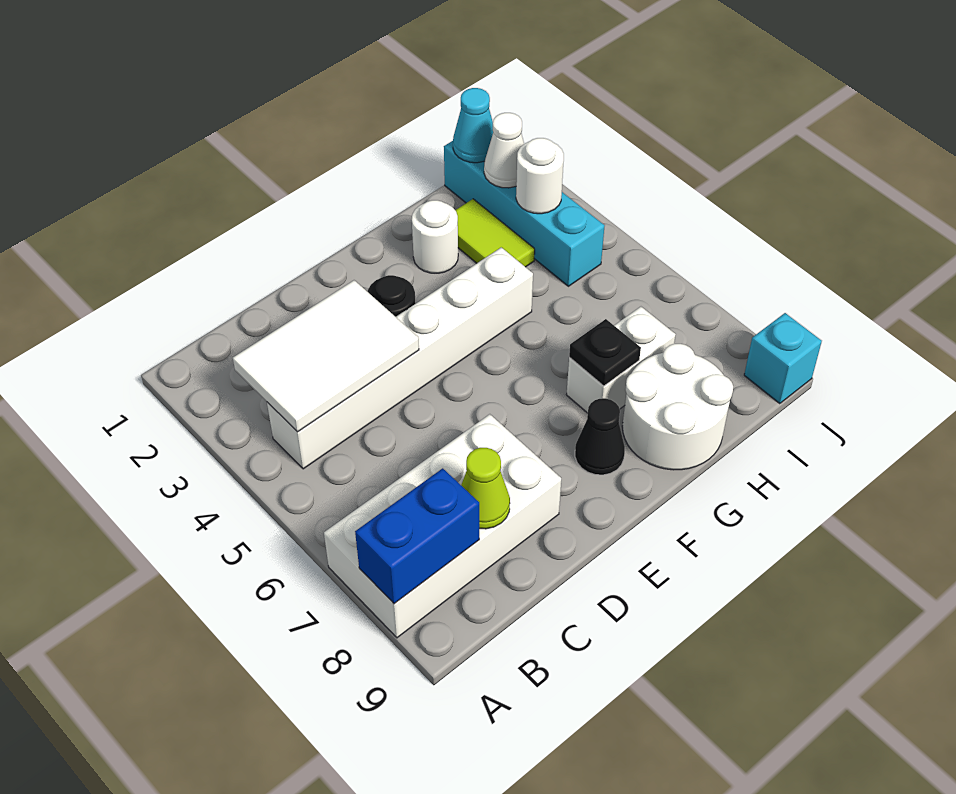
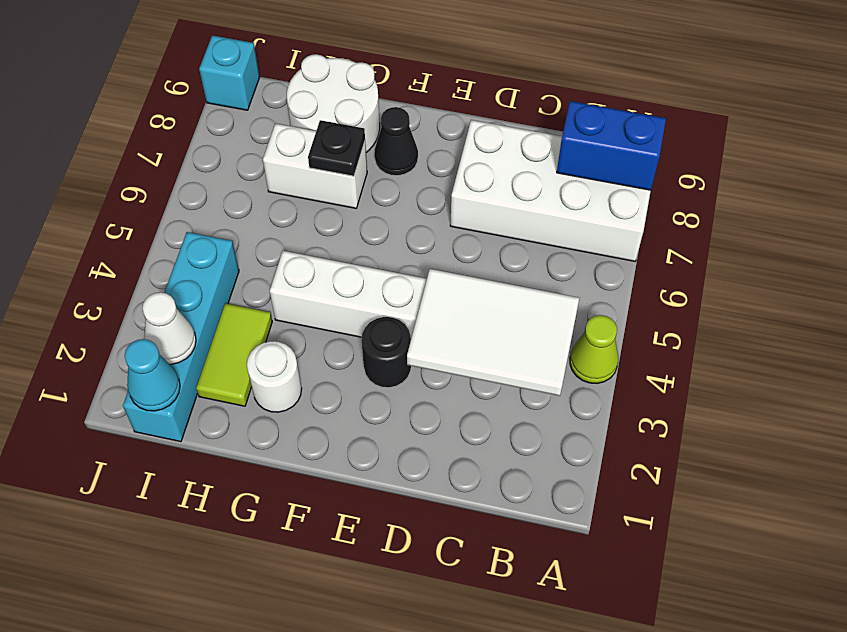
lime cone C8 level 2 -> lime cone A4 level 1
white round brick I3 level 2 -> none

